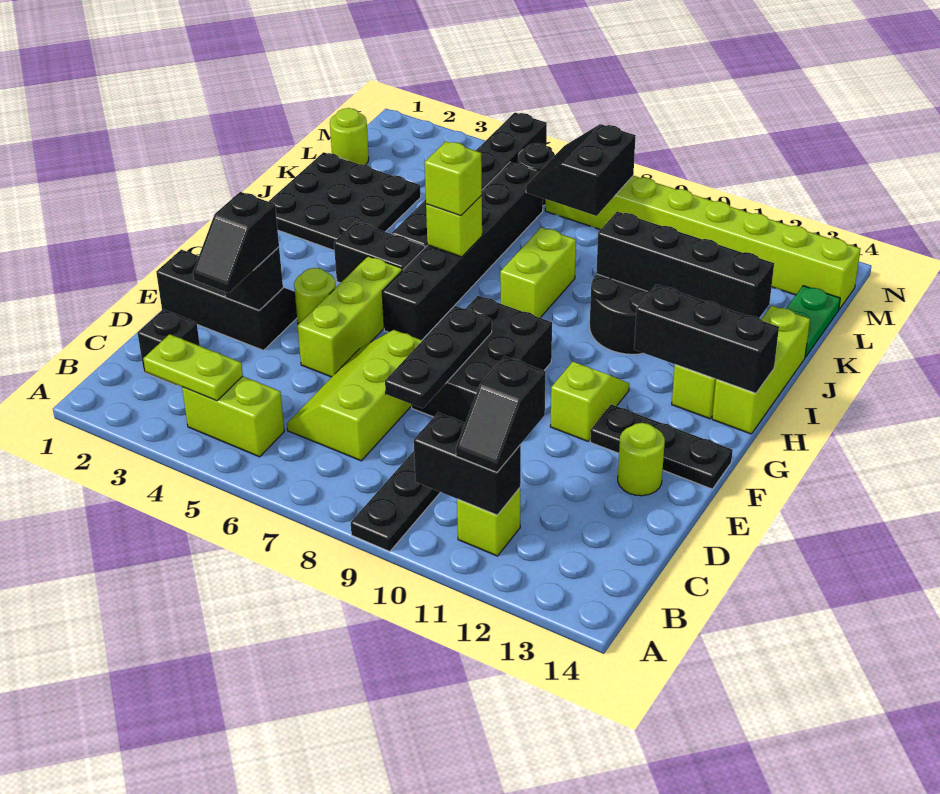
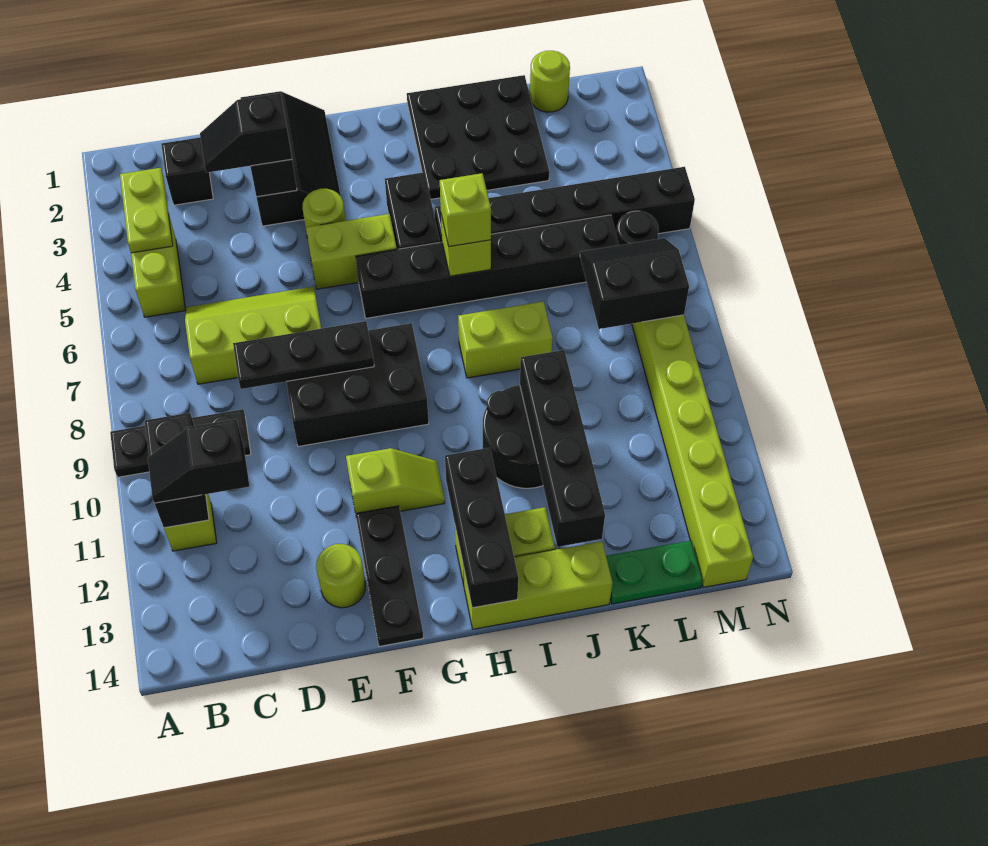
lime brick E5:G5 level 1 -> lime brick F5:G5 level 1

